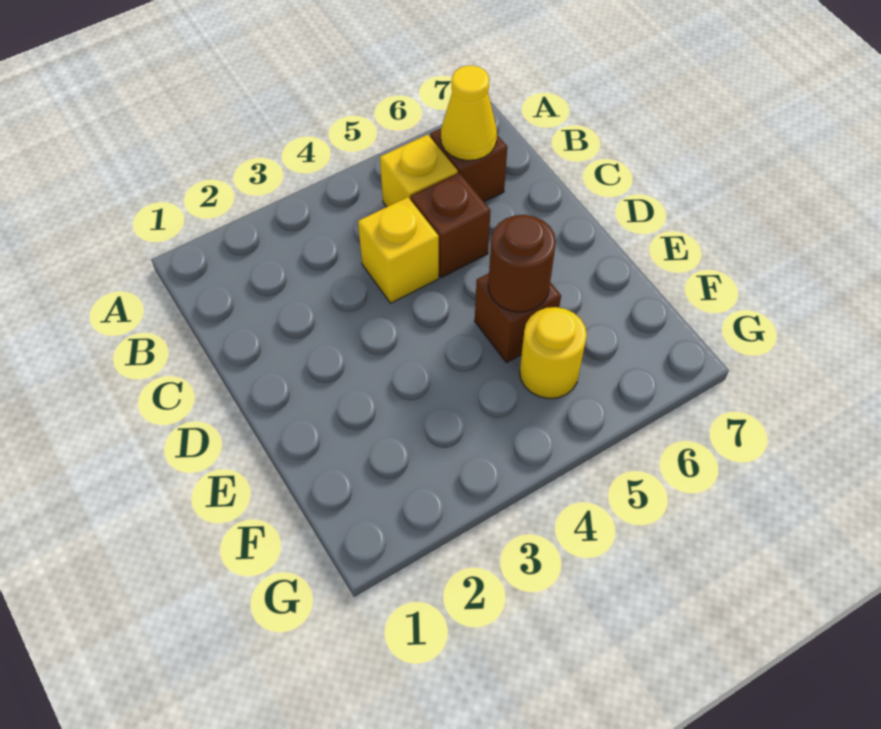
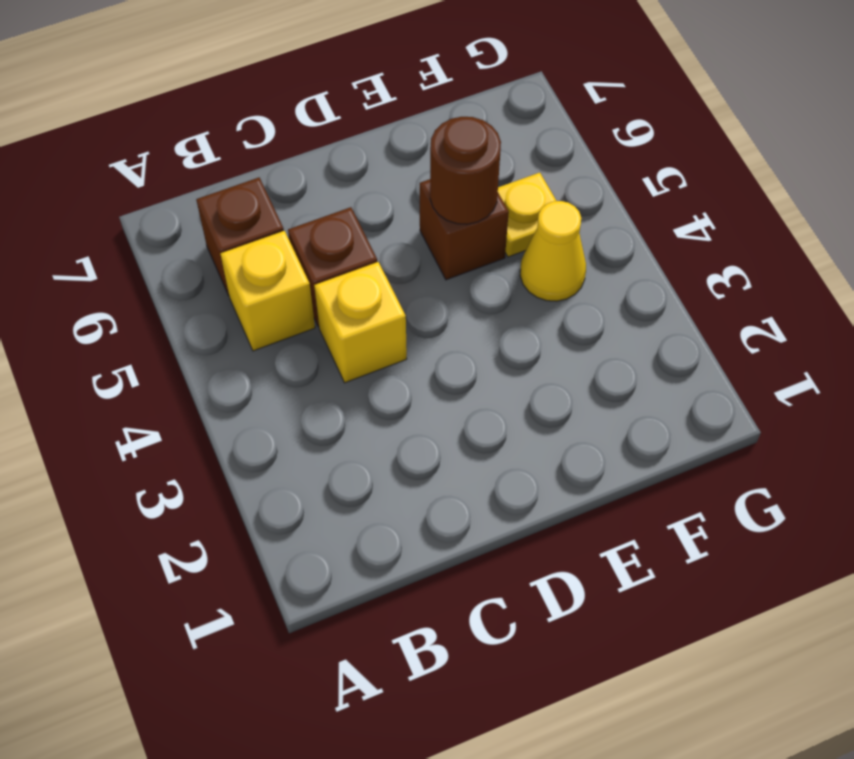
yellow cone B6 level 2 -> yellow cone F4 level 1
yellow round brick F5 level 1 -> yellow plate F5 level 1

